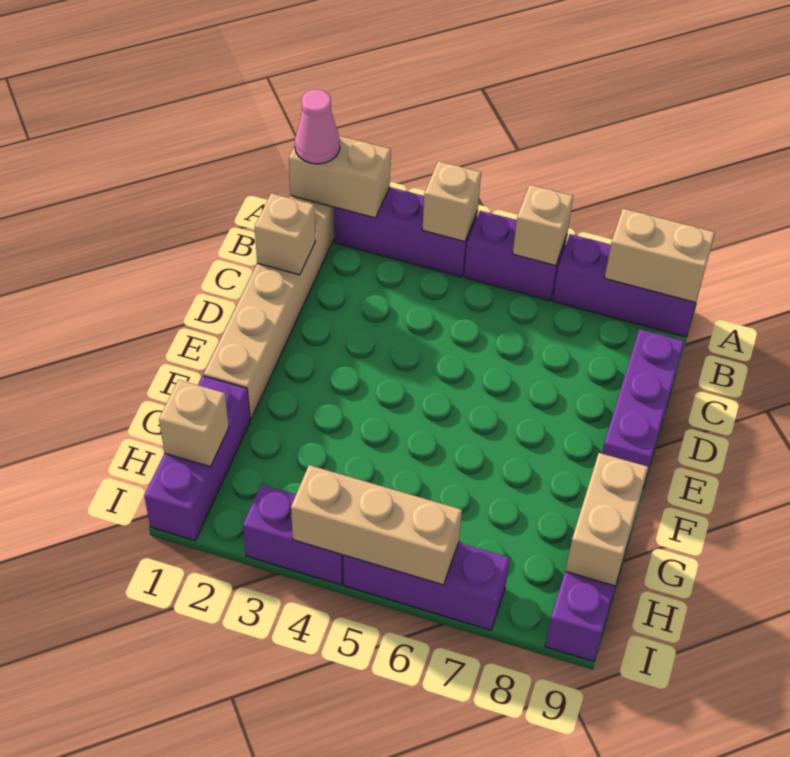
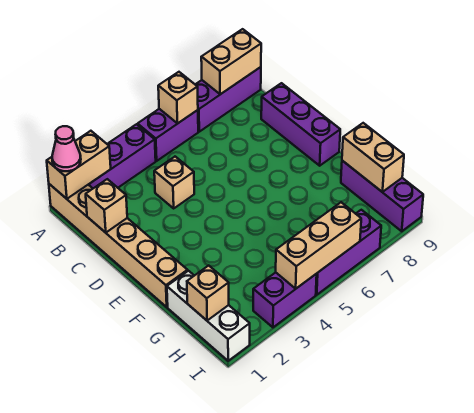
tan brick A4 level 2 -> tan brick C4 level 1
purple brick G1:I1 level 1 -> white brick G1:I1 level 1

